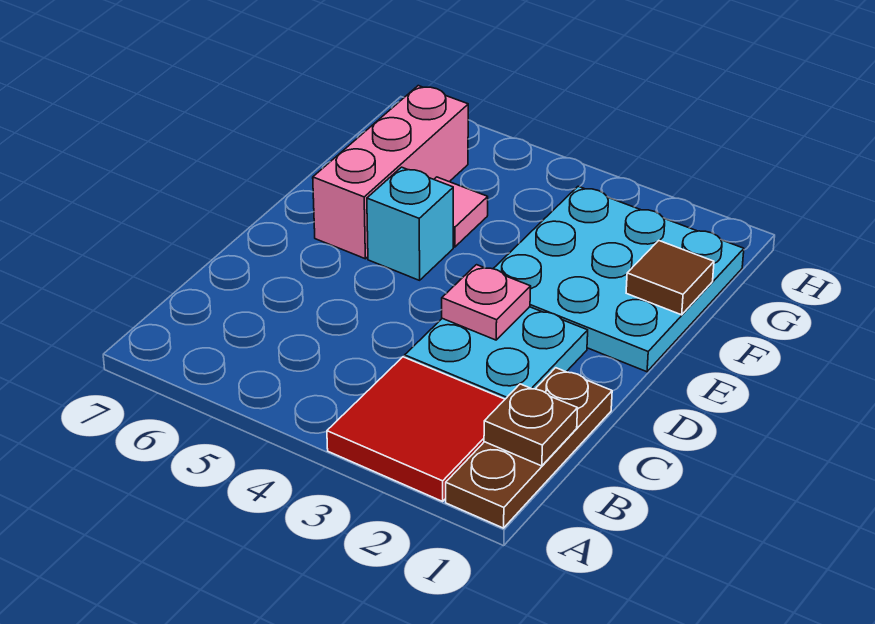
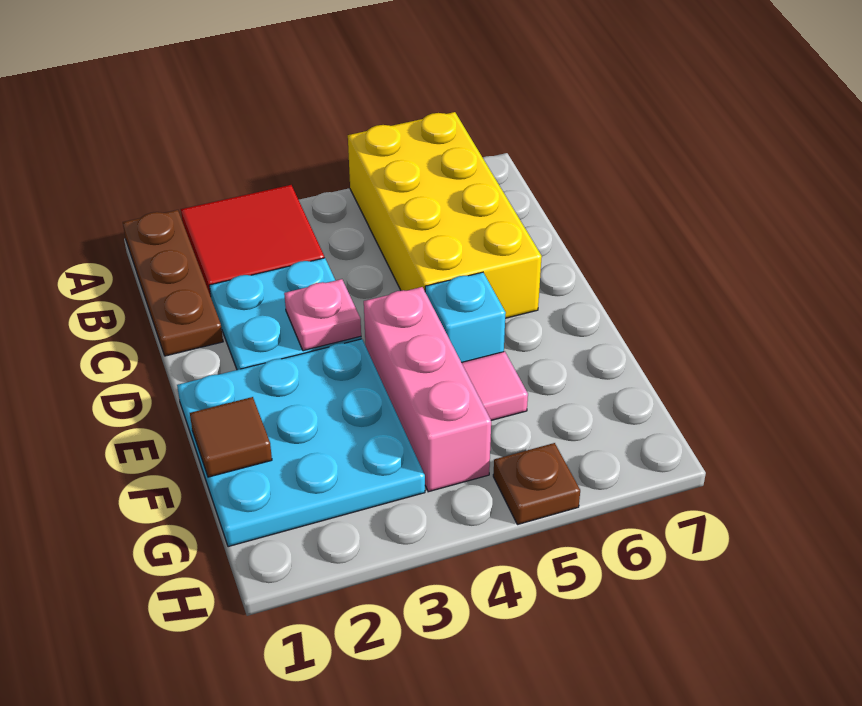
none -> yellow brick A5:D6 level 1
brown plate B1 level 2 -> brown plate H5 level 1
pink brick E6:G6 level 1 -> pink brick E4:G4 level 1

